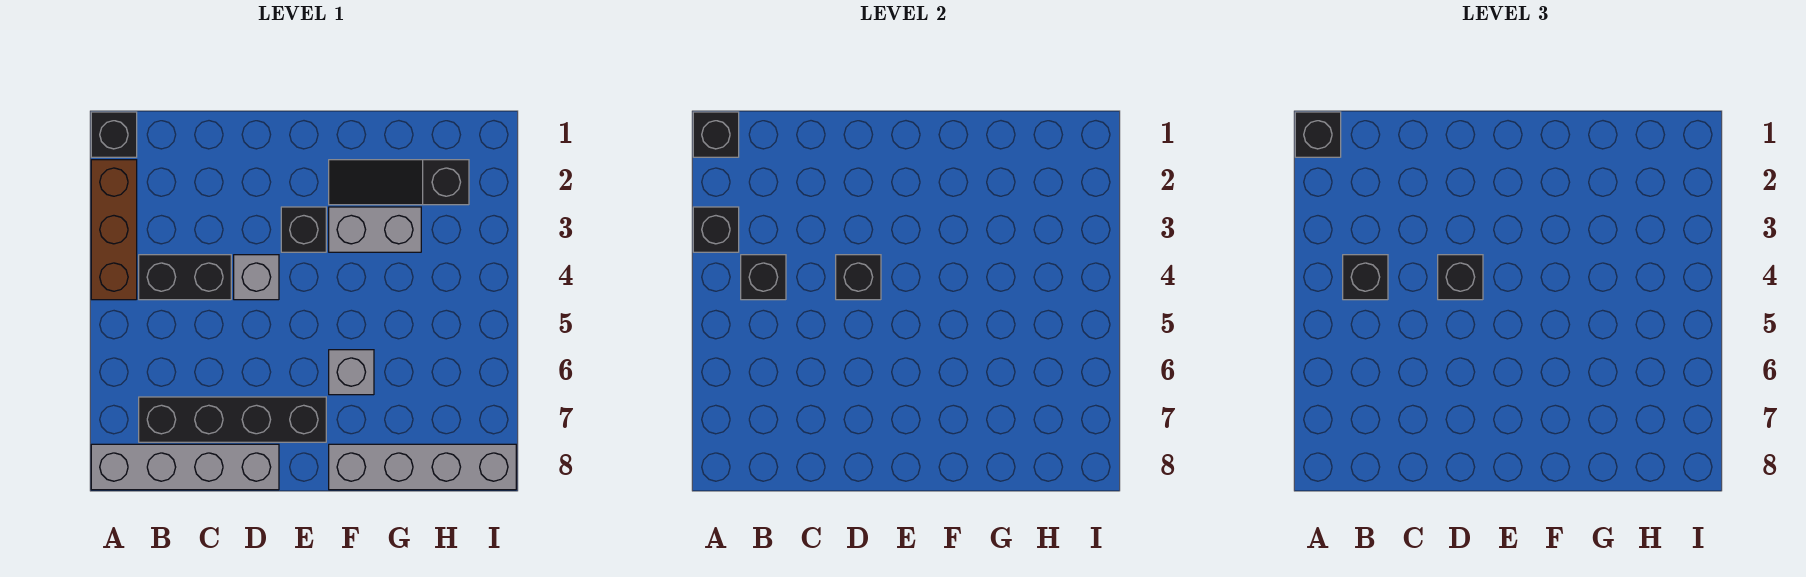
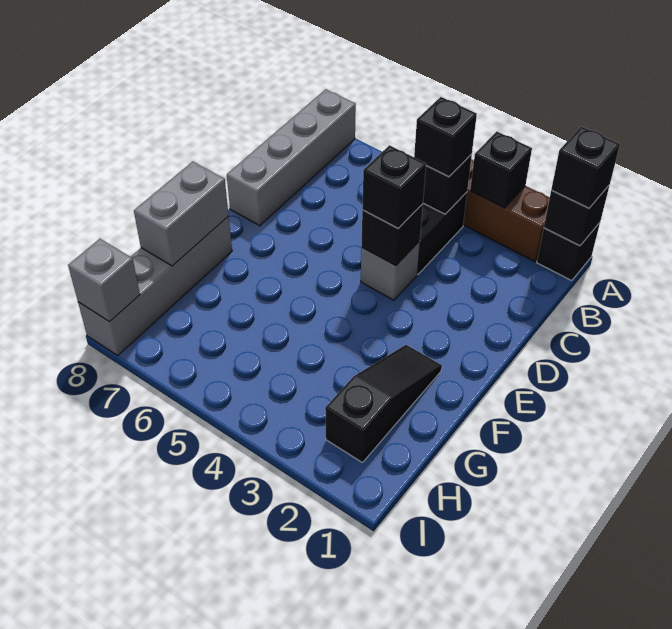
black brick B7:E7 level 1 -> none
black brick E3 level 1 -> none
grey brick F3:G3 level 1 -> grey brick F8:G8 level 2
grey brick F6 level 1 -> grey brick I8 level 2

